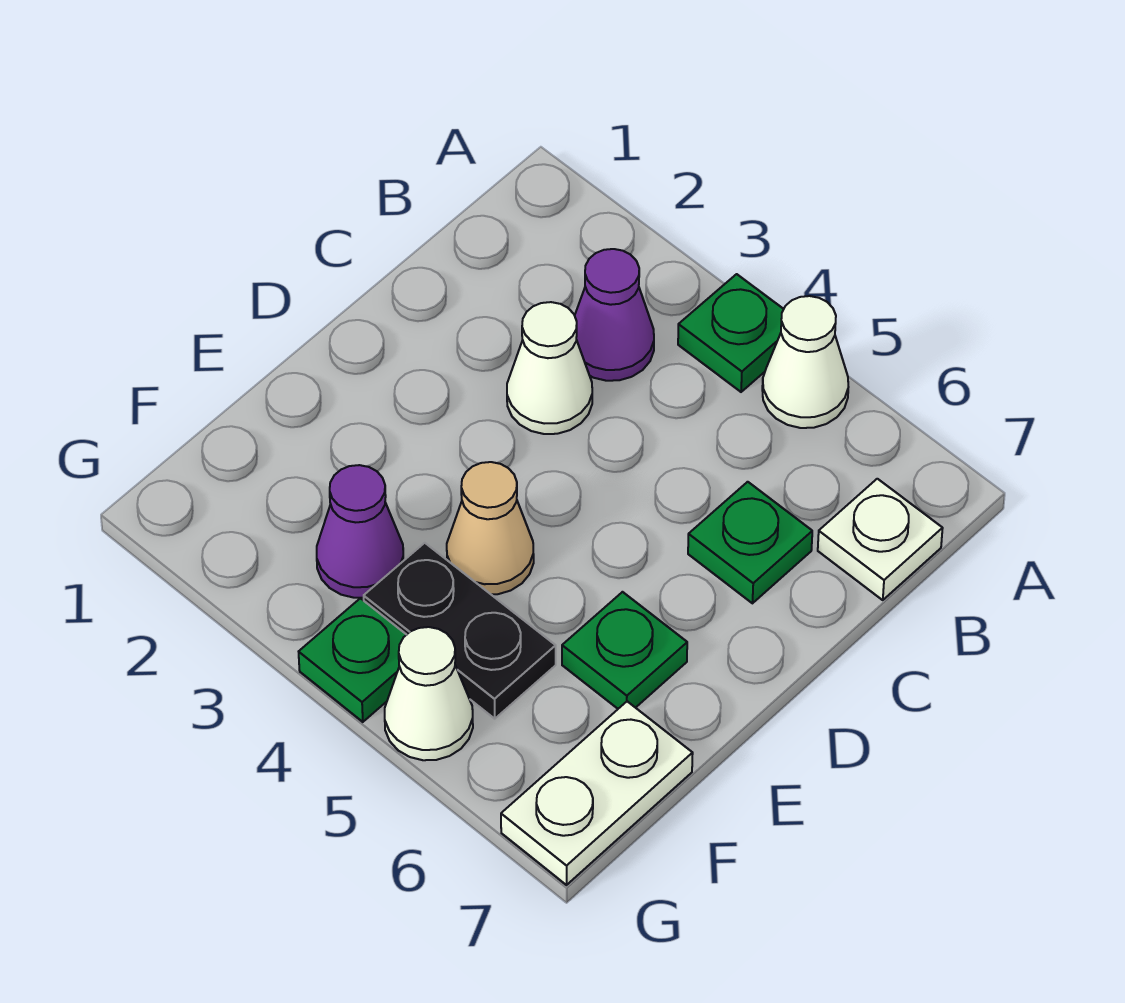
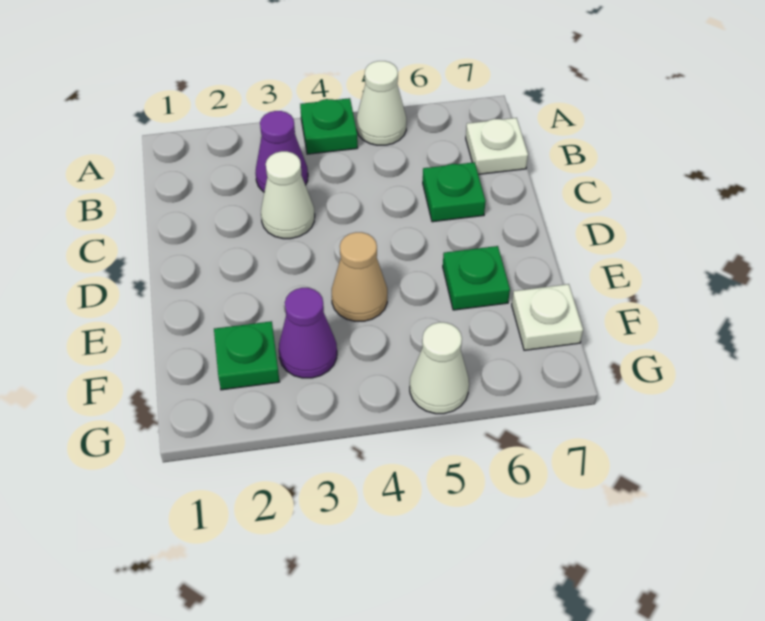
black plate F4:F5 level 1 -> none
white plate F7:G7 level 1 -> white plate F7 level 1
green plate G4 level 1 -> green plate F2 level 1

